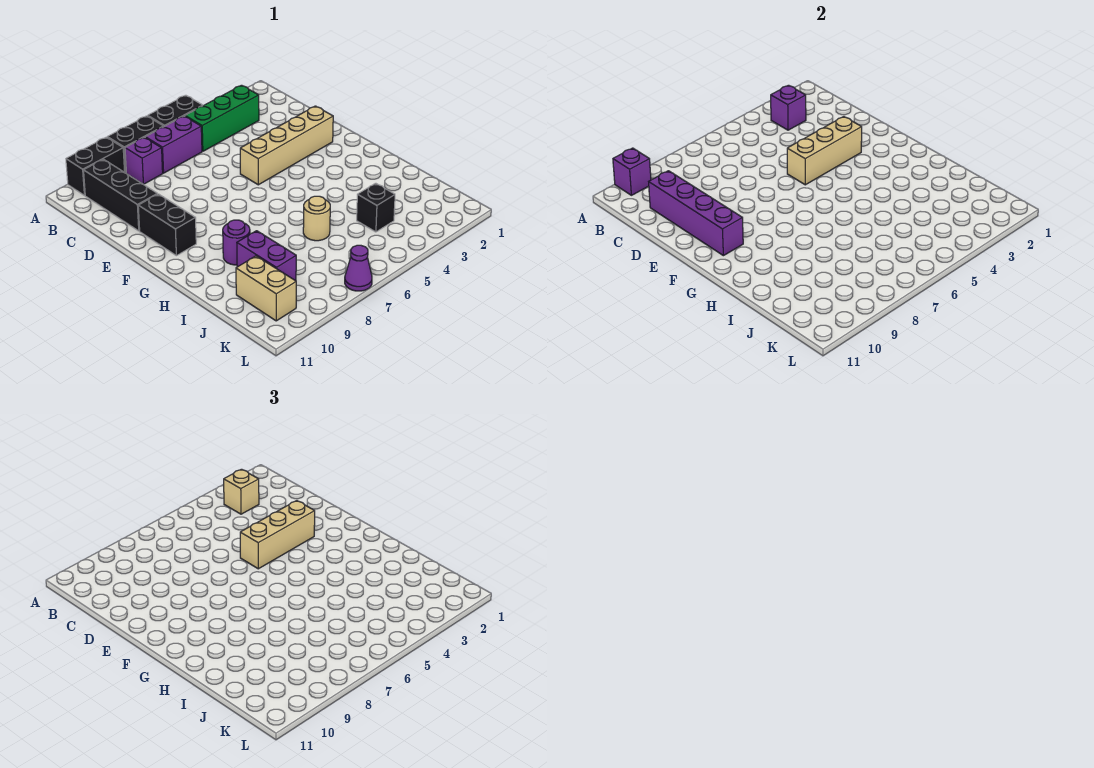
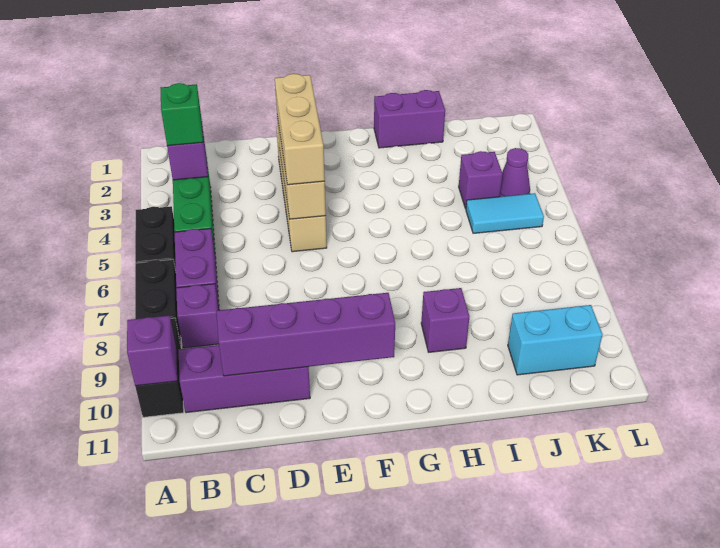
tan brick B3 level 3 -> green brick B3 level 3
black brick B10:D10 level 1 -> purple brick B10:D10 level 1
black brick E10:F10 level 1 -> none
purple round brick H9 level 1 -> purple brick H9 level 1
tan round brick I6 level 1 -> none
purple brick I9:J9 level 1 -> purple brick H1:I1 level 1
black brick J4 level 1 -> purple brick J4 level 1
none -> cyan tile J5:K5 level 1
tan brick J10:K10 level 1 -> cyan brick J10:K10 level 1
purple cone L7 level 1 -> purple cone K4 level 1

